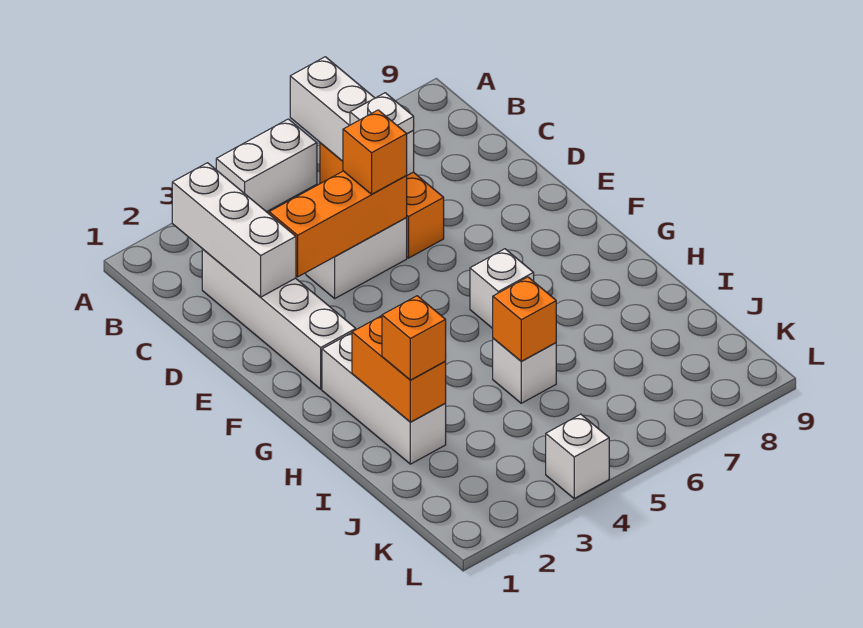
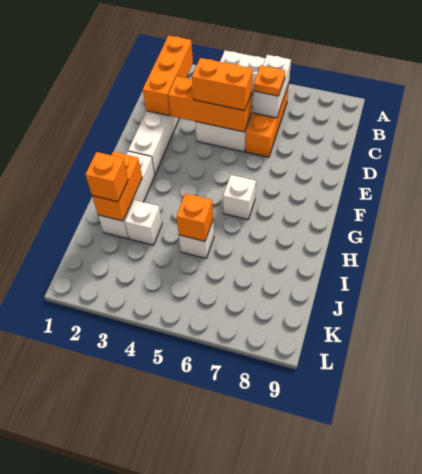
white brick A6:C6 level 2 -> white brick B6:C6 level 2
white brick B2:D2 level 2 -> orange brick B2:D2 level 2
white plate C6 level 3 -> orange plate C6 level 3
orange brick D5 level 3 -> orange brick D4:D5 level 3
white brick L4 level 1 -> white brick I3 level 1

